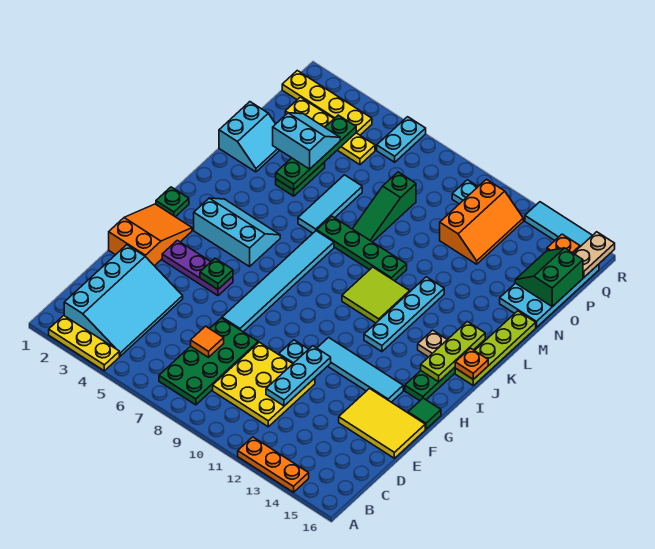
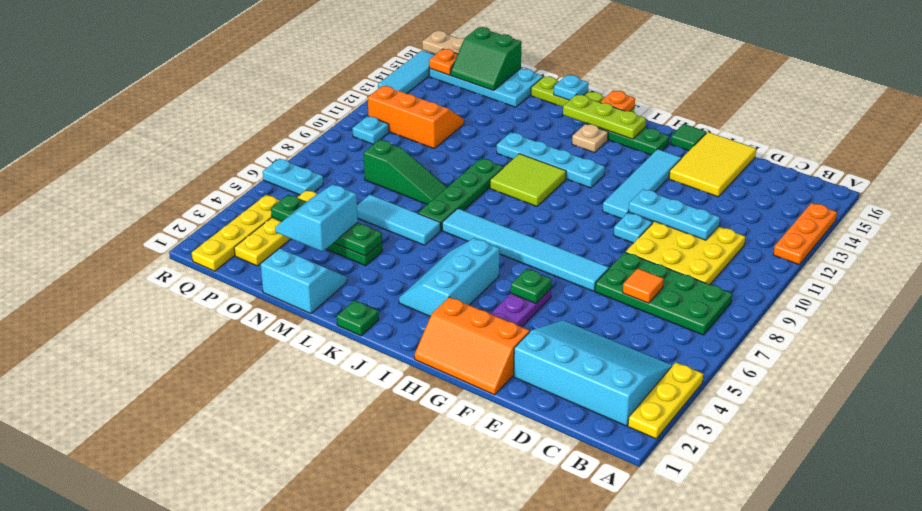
orange slope F1:H2 level 1 top F -> orange slope F1:H2 level 1 top 2
green plate I1 level 1 -> green plate K1 level 1
none -> cyan plate L16 level 2

